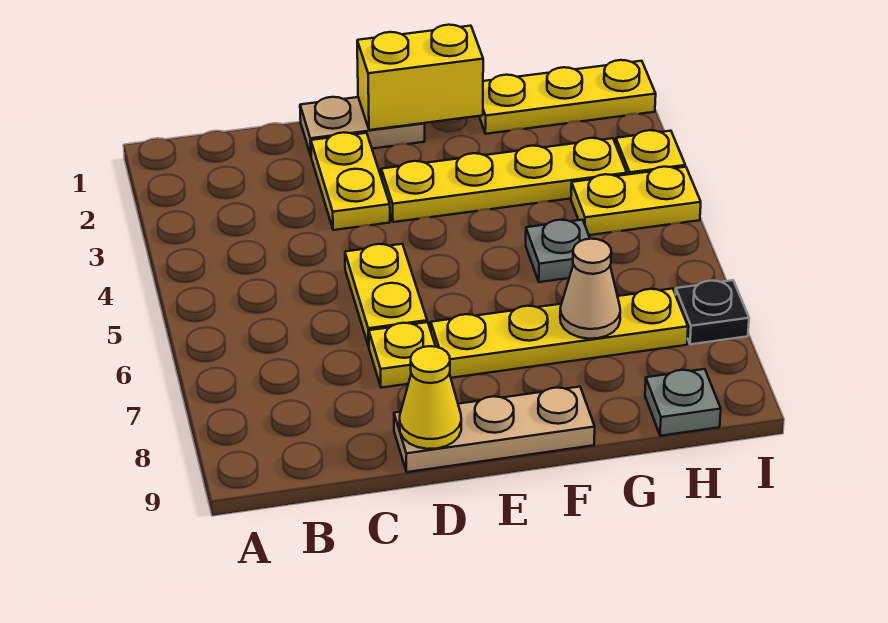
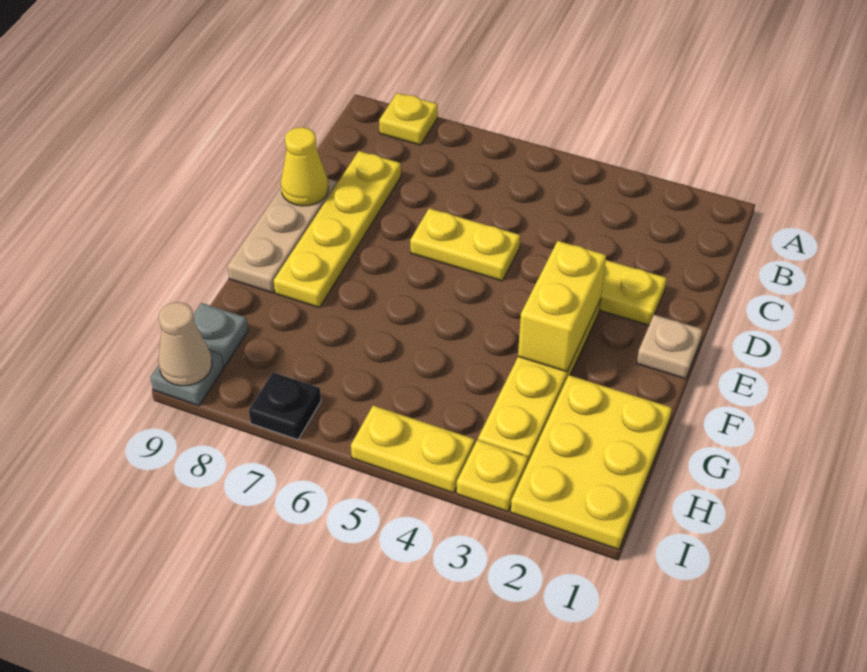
tan plate D1:E1 level 1 -> tan plate E1 level 1
yellow plate D7 level 1 -> yellow plate A8 level 1
yellow brick E1:F1 level 2 -> yellow brick E3:F3 level 2
yellow plate E7:H7 level 1 -> yellow plate C8:F8 level 1
yellow plate G1:I1 level 1 -> yellow plate G1:I2 level 1
grey plate G5 level 1 -> grey plate I9 level 1
tan cone G7 level 2 -> tan cone I9 level 2
yellow plate H4:I4 level 1 -> yellow plate I4:I5 level 1

